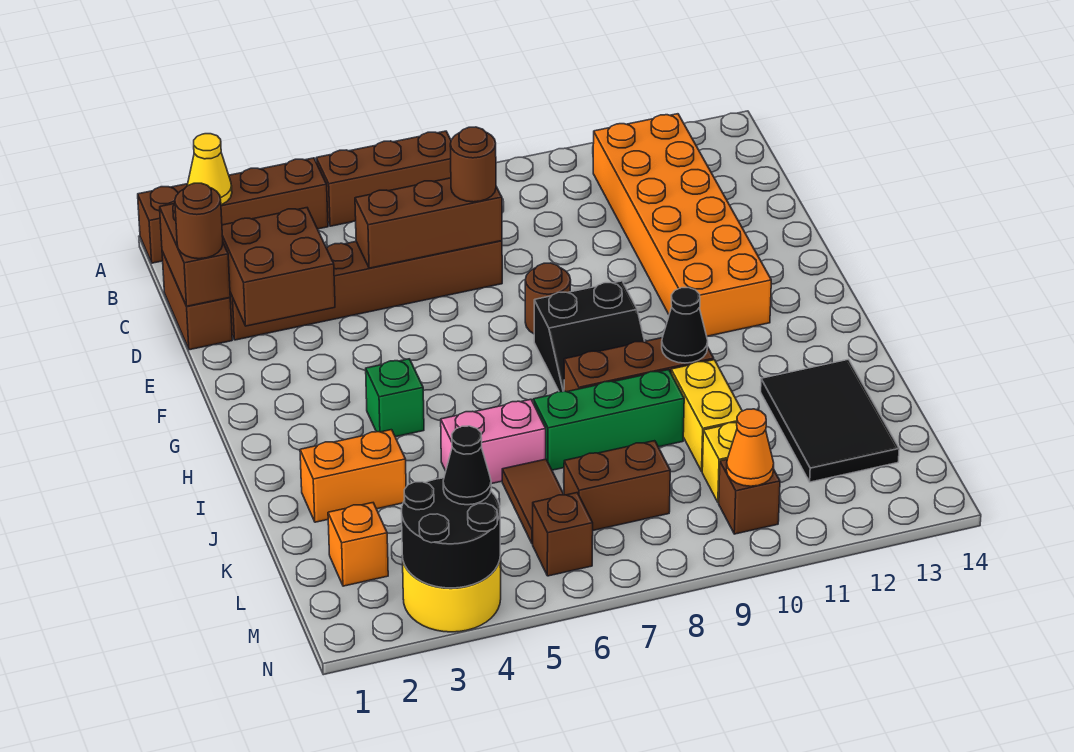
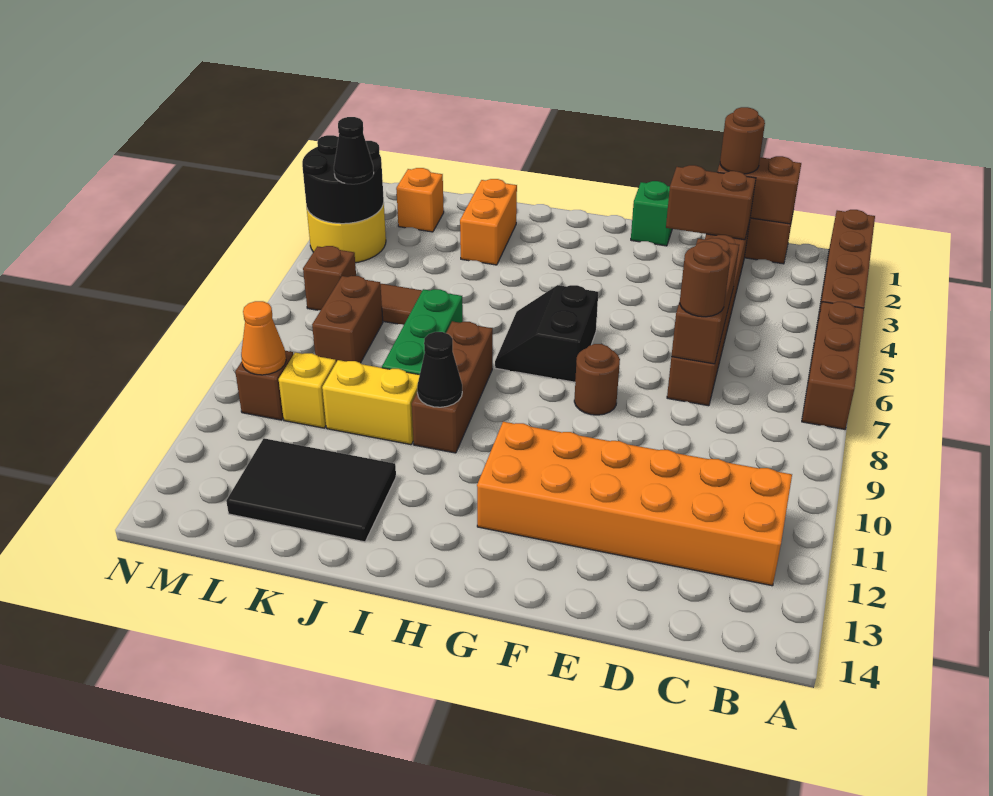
yellow cone A2 level 2 -> none
brown brick D2:E3 level 2 -> brown brick D2:E2 level 2
black slope G8:H9 level 1 top G -> black slope G6:H7 level 1 top G
green brick H4 level 1 -> green brick F1 level 1
pink brick J5:J6 level 1 -> none

